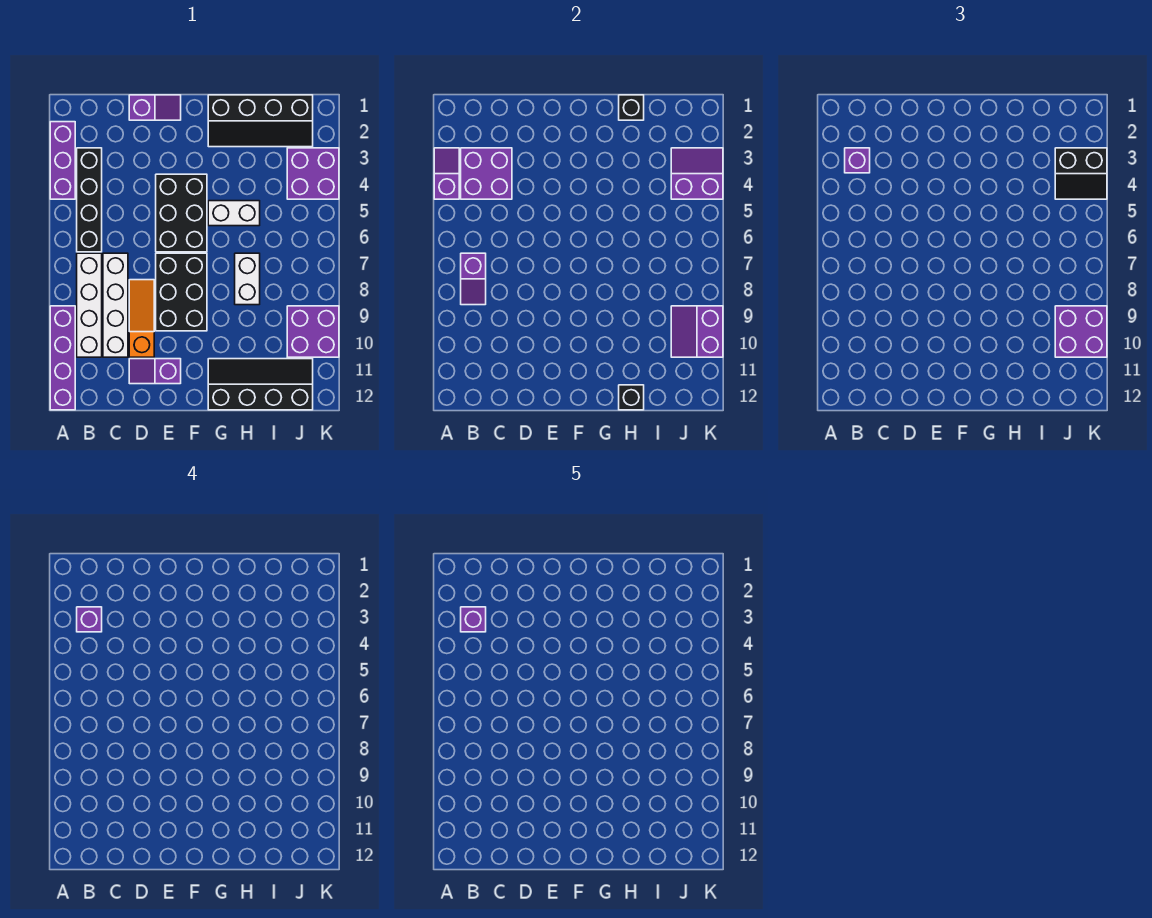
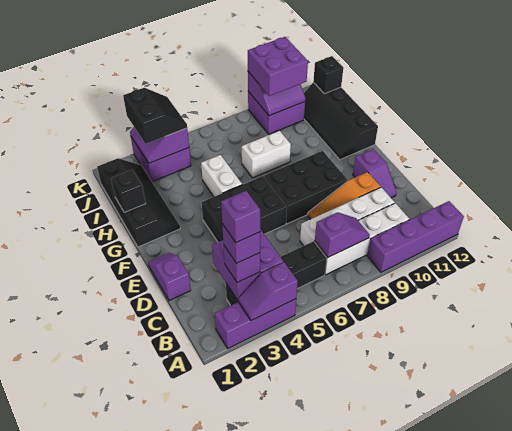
black brick H12 level 2 -> black brick J12 level 2

